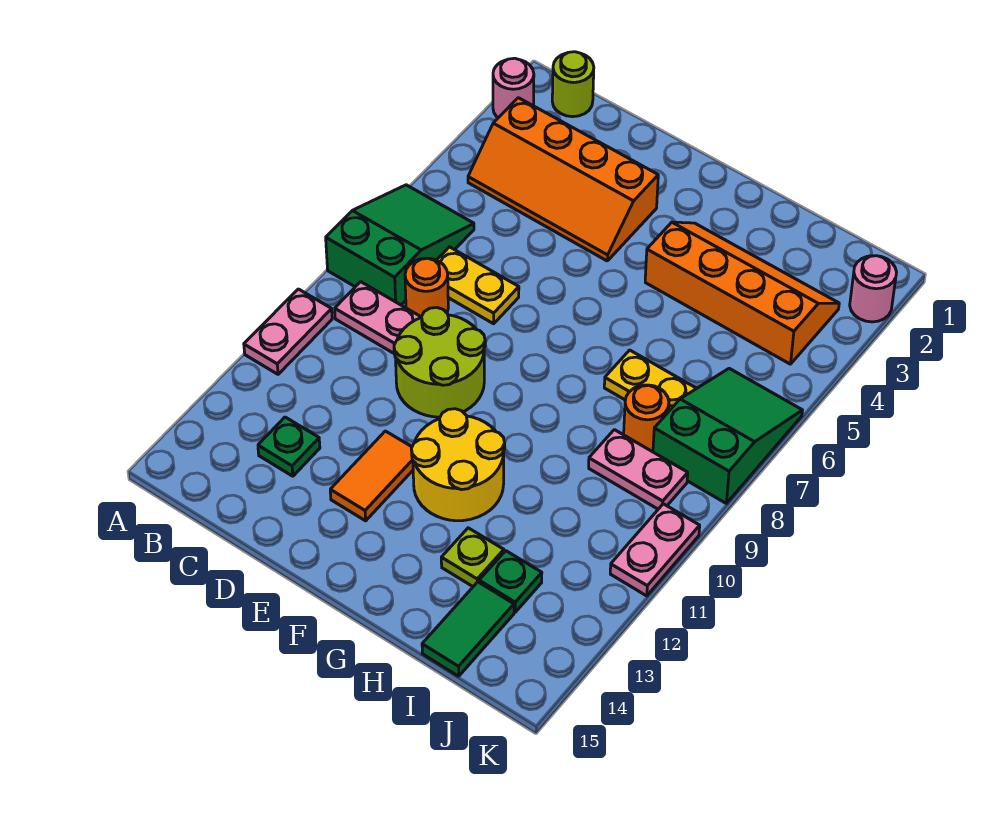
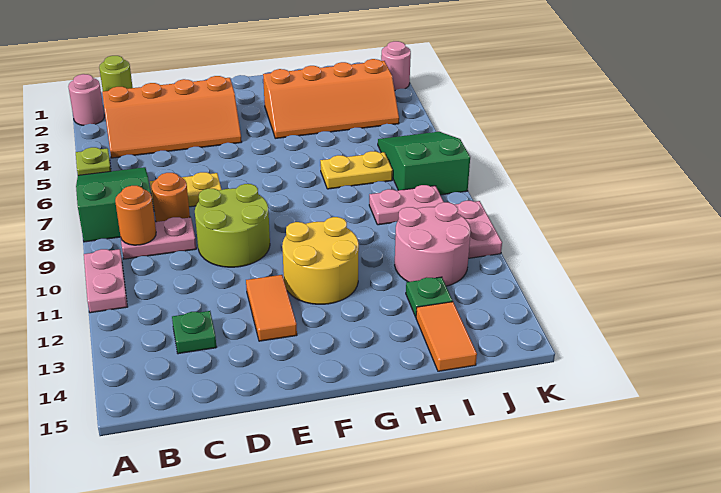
orange slope G3:J4 level 1 top 4 -> orange slope G3:J4 level 1 top 3
lime plate H13 level 1 -> lime plate A5 level 1
orange round brick I8 level 1 -> orange round brick B9 level 2
none -> pink round brick I11:J12 level 1
green tile I14:I15 level 1 -> orange tile I14:I15 level 1

